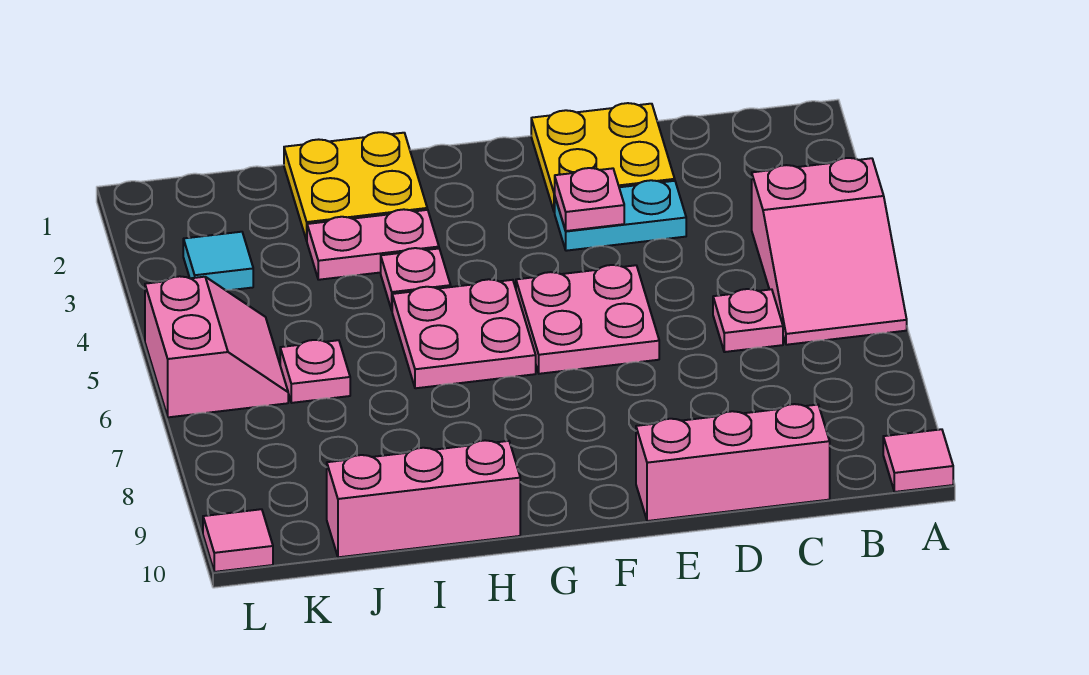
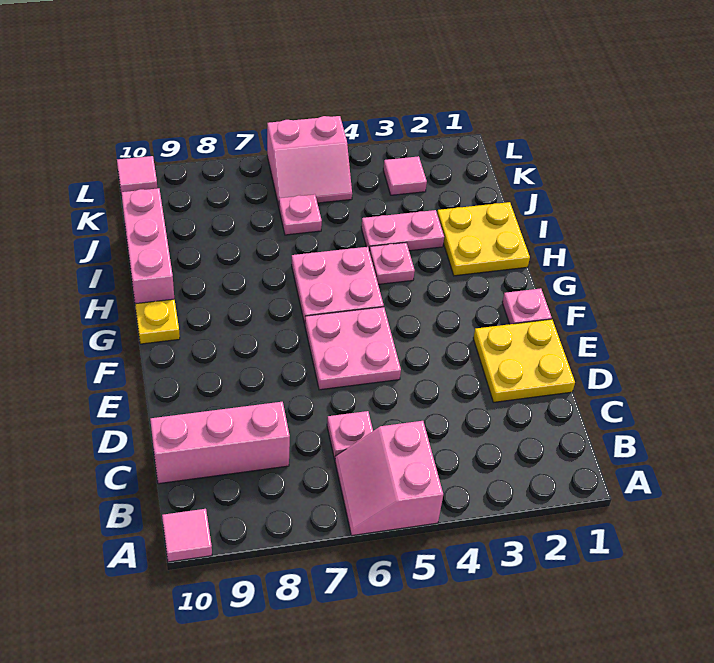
pink slope A4:B6 level 1 top 4 -> pink slope A5:B6 level 1 top 5
pink brick C10:E10 level 1 -> pink brick C8:C10 level 1
cyan plate D3:E3 level 1 -> none
pink plate E3 level 2 -> pink plate F1 level 1
none -> yellow plate G10 level 1
pink plate H3:I3 level 1 -> pink plate I3:I4 level 1
cyan tile K3 level 1 -> pink tile K3 level 1

